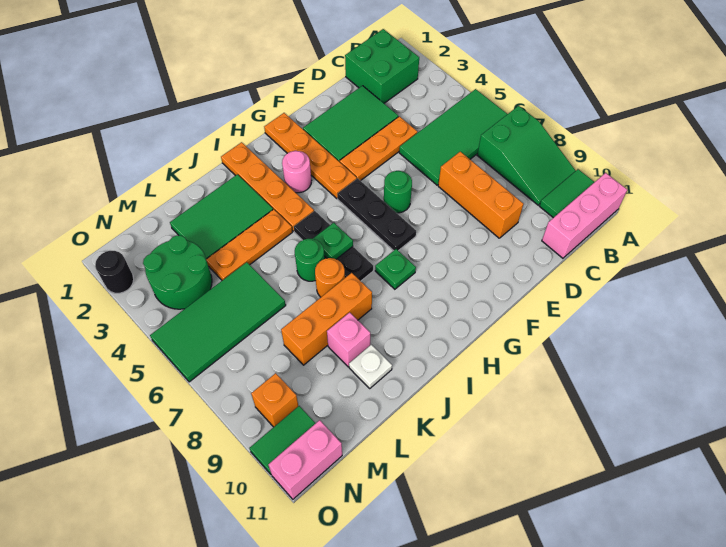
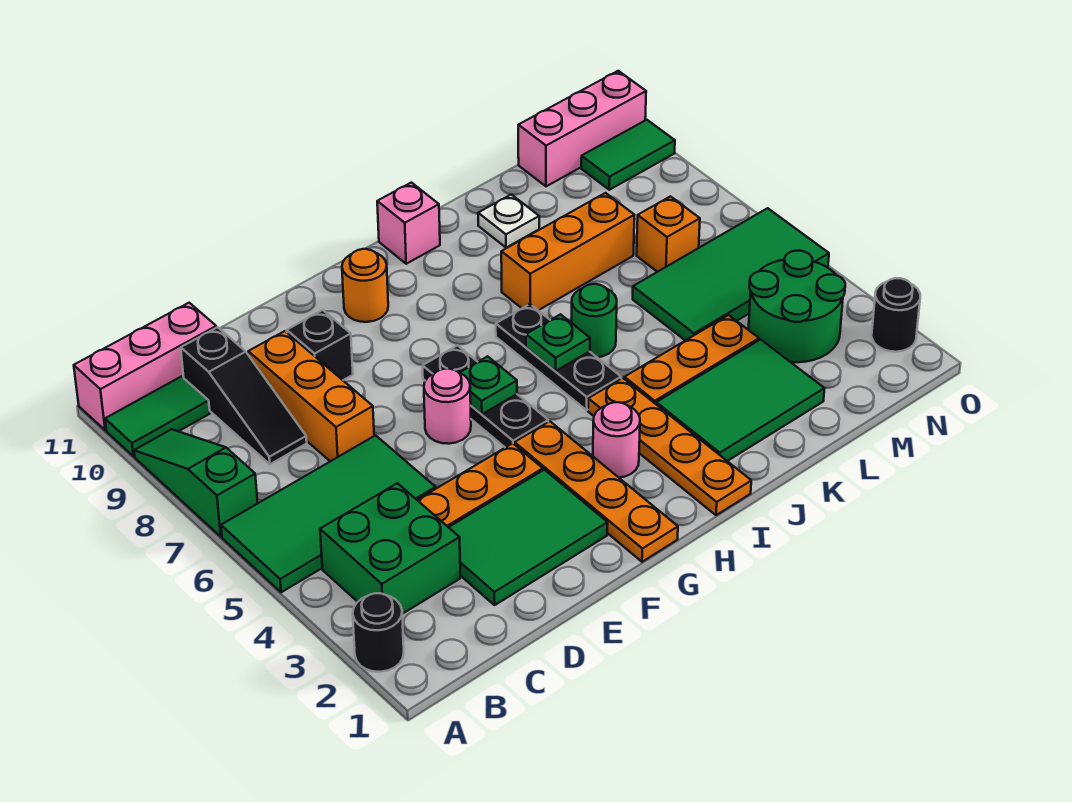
none -> black round brick A2 level 1
green slope A7:B9 level 1 top 7 -> green slope A7:A9 level 1 top 7
green brick B1:C2 level 1 -> green brick B3:C4 level 1
none -> black slope C8:C10 level 1 top 10
none -> black brick E9 level 1
green round brick F6 level 1 -> pink round brick F6 level 1
green plate H8 level 1 -> green plate G6 level 2
orange round brick J7 level 1 -> orange round brick G10 level 1
pink brick K9 level 1 -> pink brick I11 level 1
orange brick N9 level 1 -> orange brick M7 level 1
pink brick N11:O11 level 1 -> pink brick M11:O11 level 1

